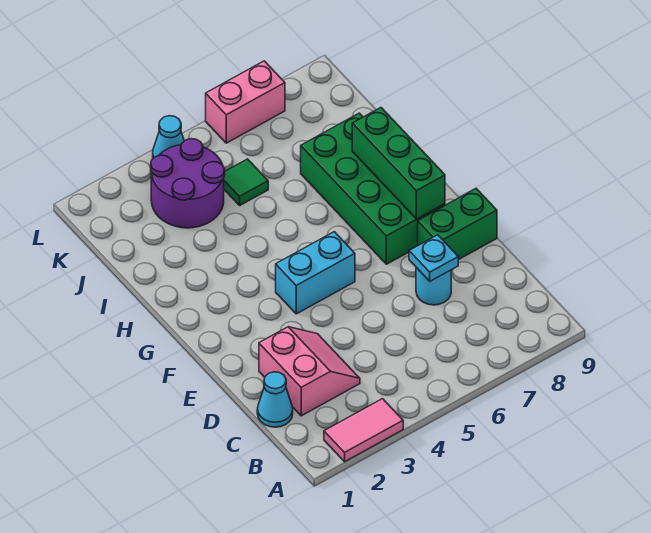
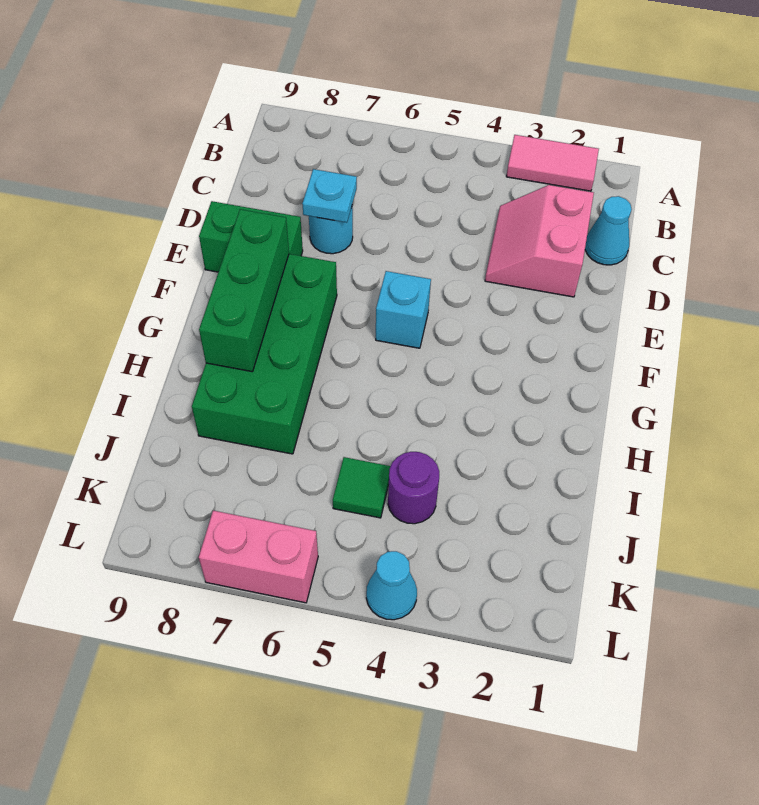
cyan brick F4:F5 level 1 -> cyan brick F5 level 1
purple round brick J3:K4 level 1 -> purple round brick J4 level 1

